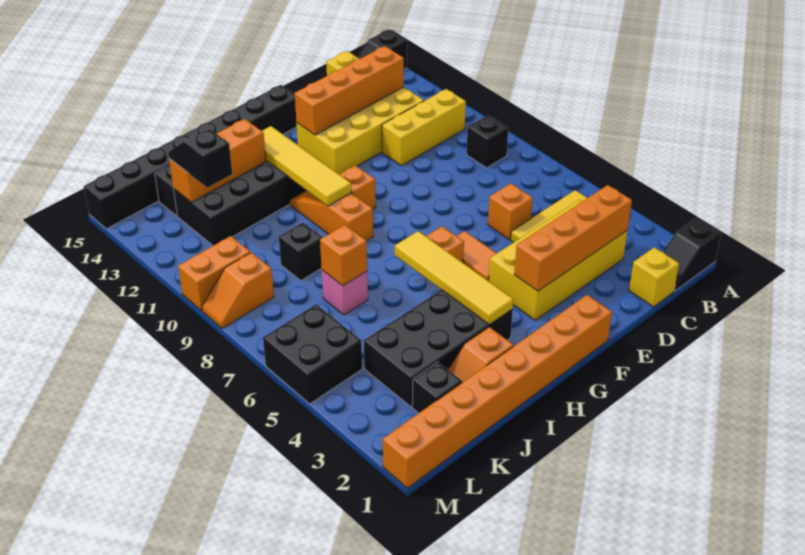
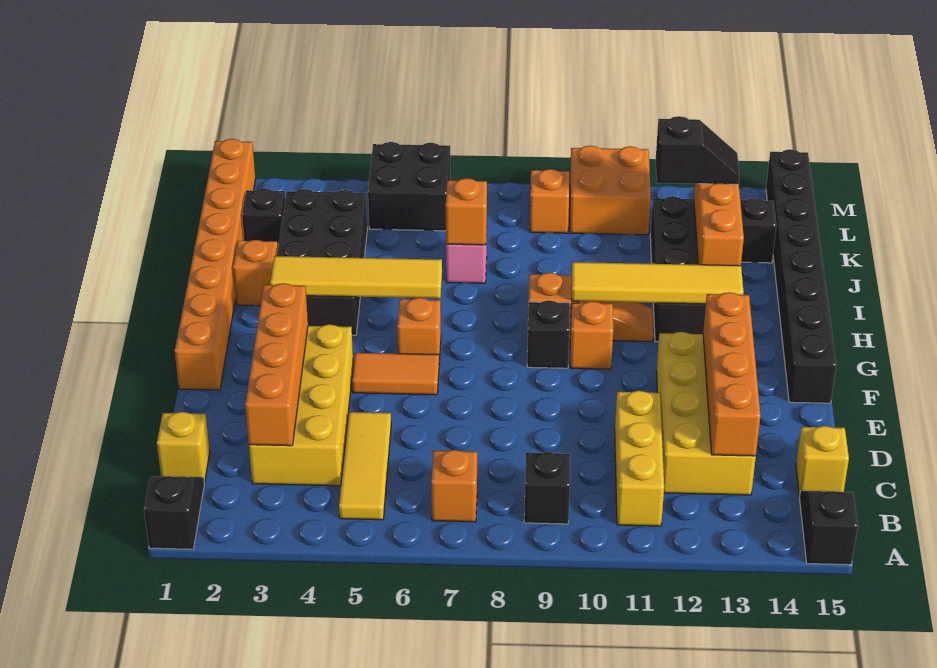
orange brick D6 level 1 -> orange brick B7 level 1
black brick J9 level 1 -> black brick G9 level 1
orange brick L10:M10 level 1 -> orange brick L10:M11 level 1

